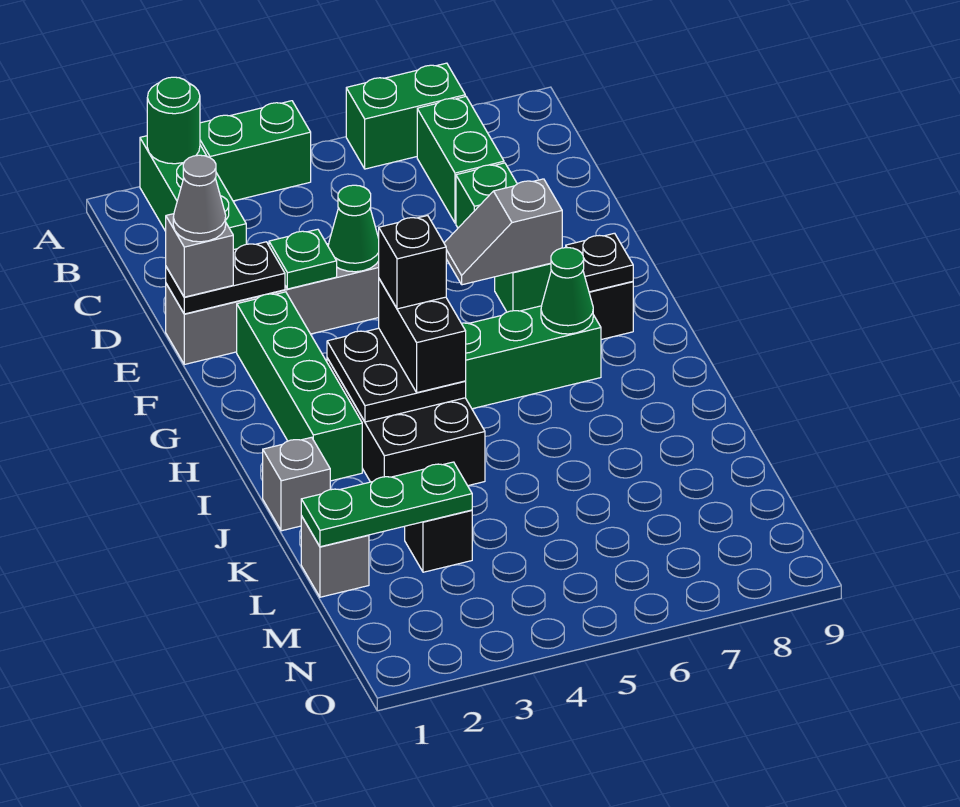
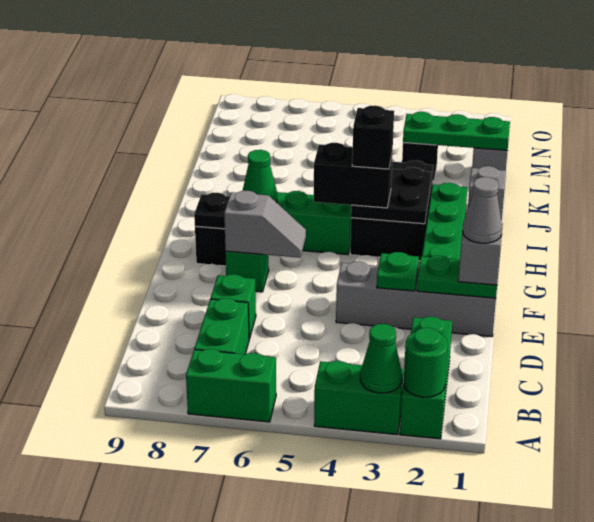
black plate E1:E2 level 2 -> green plate E1:E2 level 2
green cone E4 level 2 -> green cone A3 level 2
black brick H4:I4 level 3 -> black brick H4:H5 level 3

